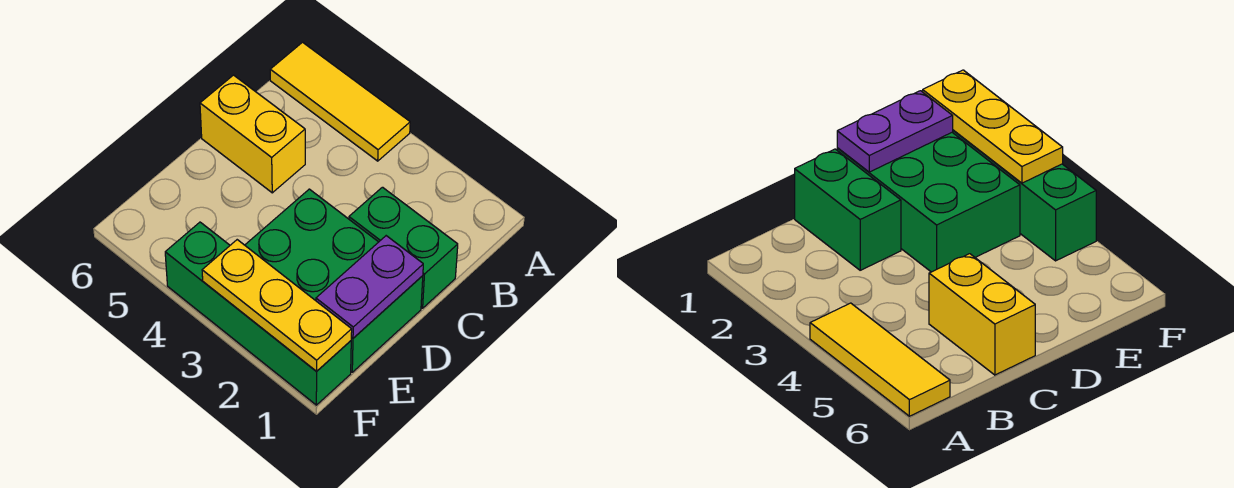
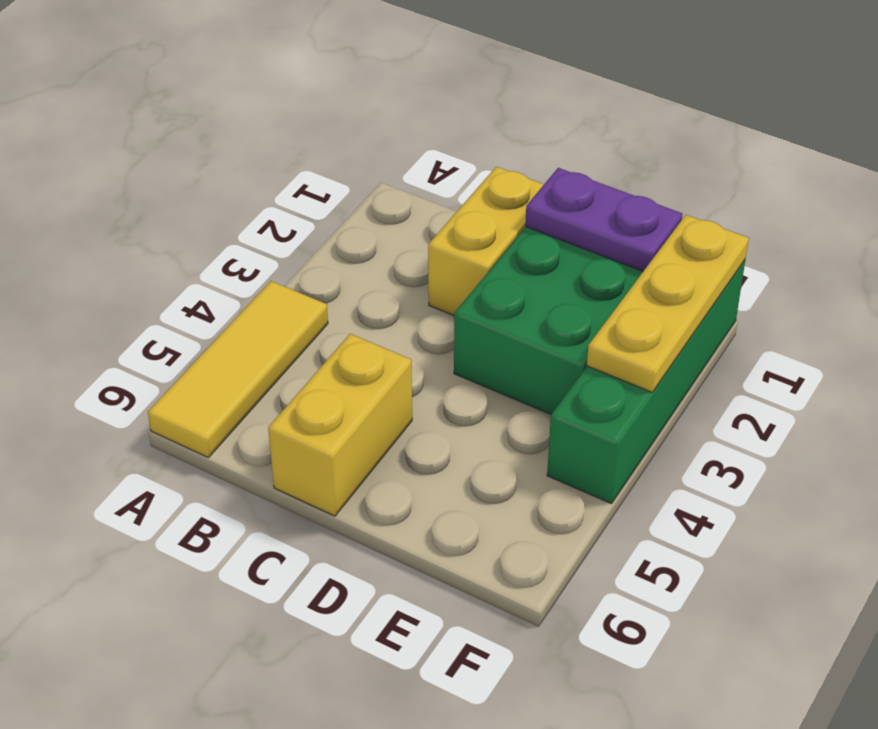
green brick C1:C2 level 1 -> yellow brick C1:C2 level 1

